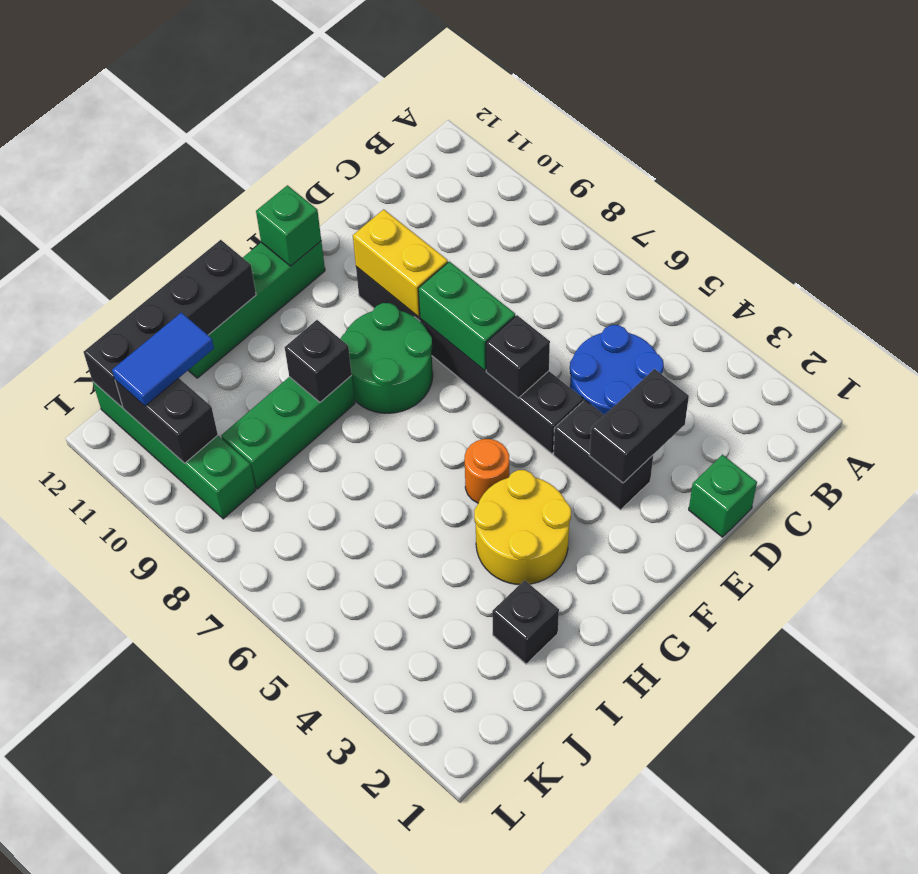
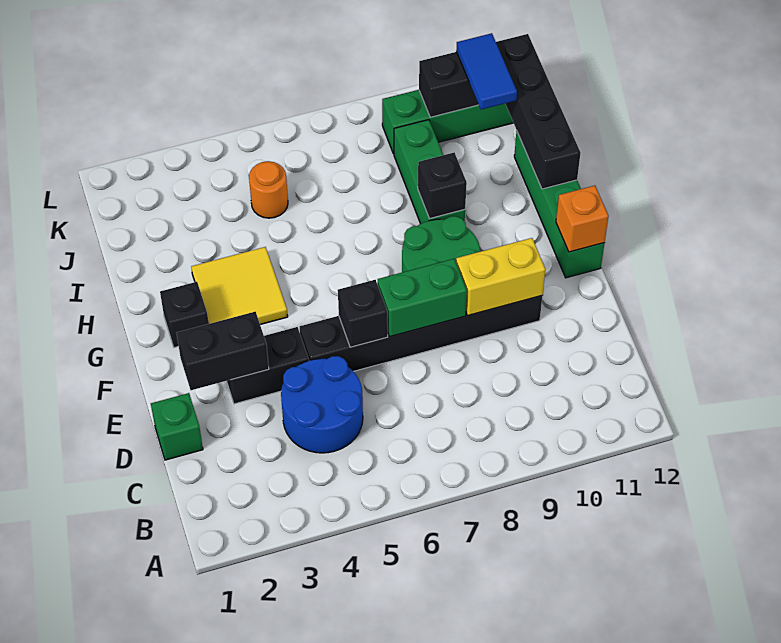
black brick D3:E3 level 2 -> black brick E2:E3 level 2
green brick F12 level 2 -> orange brick F12 level 2
yellow round brick G3:H4 level 1 -> yellow tile G3:H4 level 1
orange round brick G5 level 1 -> orange round brick J5 level 1
black brick I2 level 1 -> black brick G2 level 1

